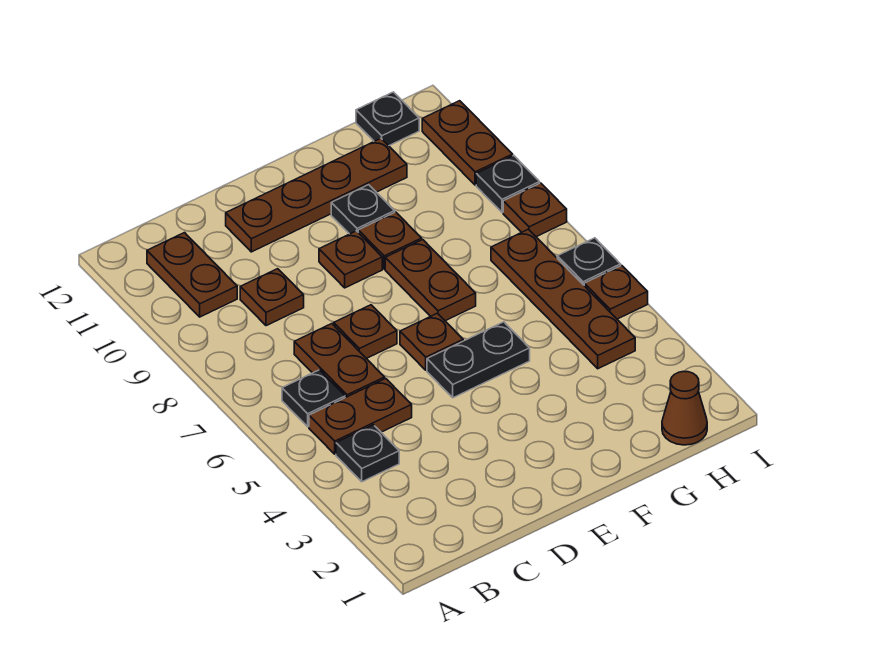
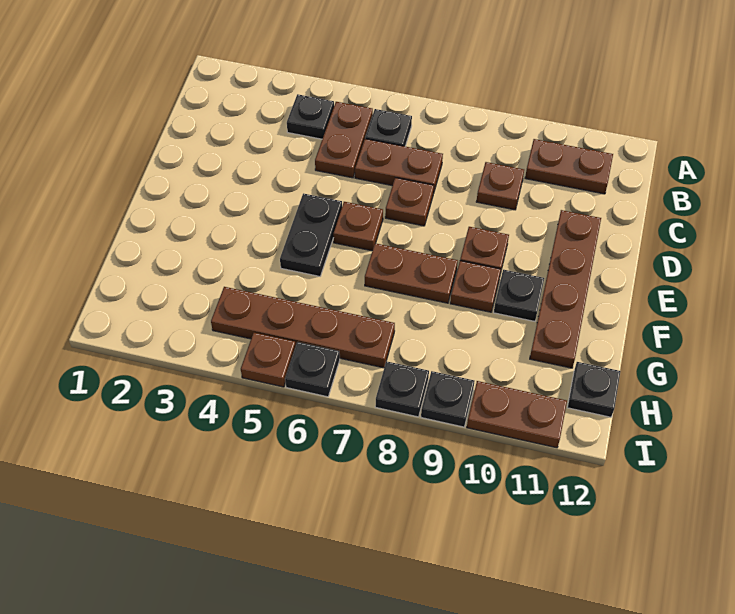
brown cone H1 level 1 -> none
brown plate I8 level 1 -> black plate I8 level 1

